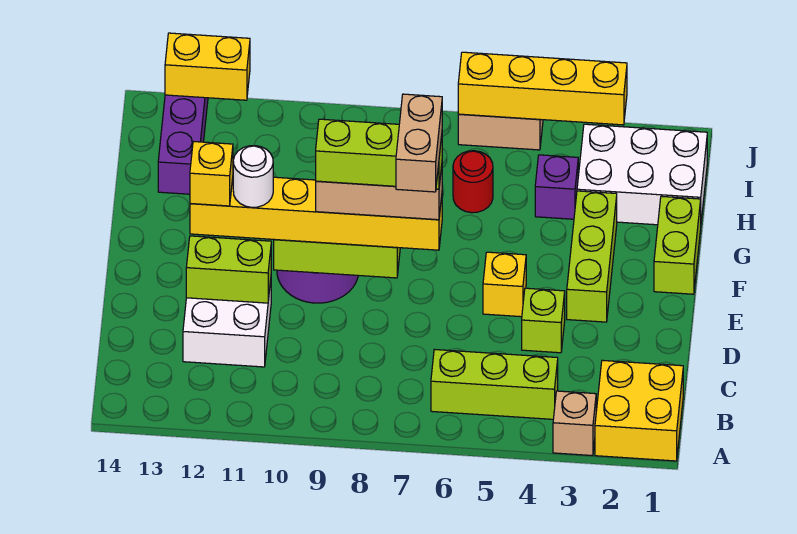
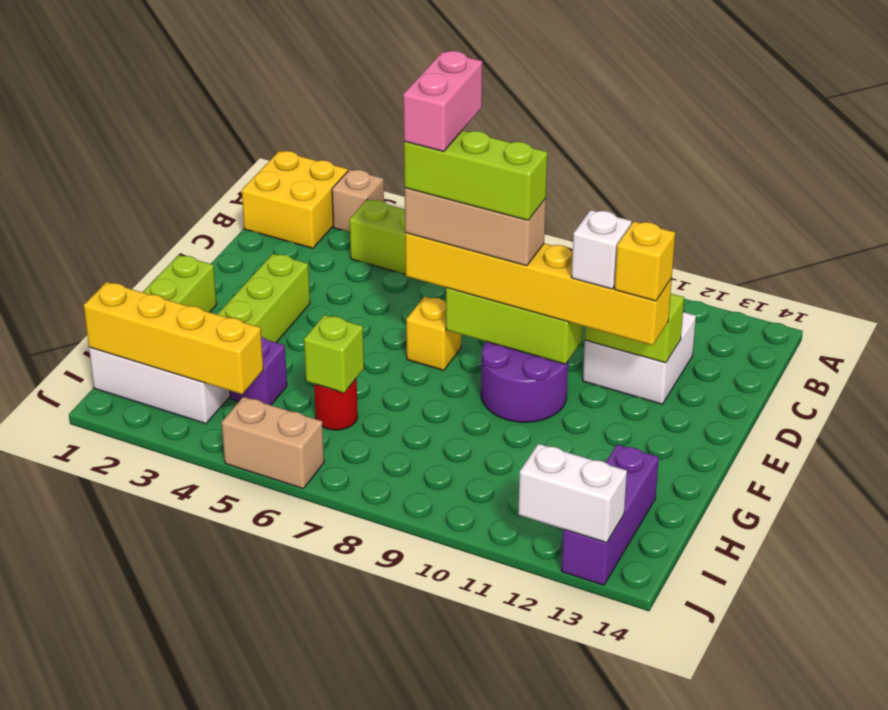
lime brick D4 level 1 -> lime brick H6 level 2
tan brick D7:E7 level 6 -> pink brick D7:E7 level 6
yellow brick E5 level 1 -> yellow brick E7 level 1
white round brick E11 level 4 -> white brick E11 level 4
yellow brick J3:J6 level 2 -> yellow brick I1:I4 level 2
yellow brick J12:J13 level 2 -> white brick J12:J13 level 2

